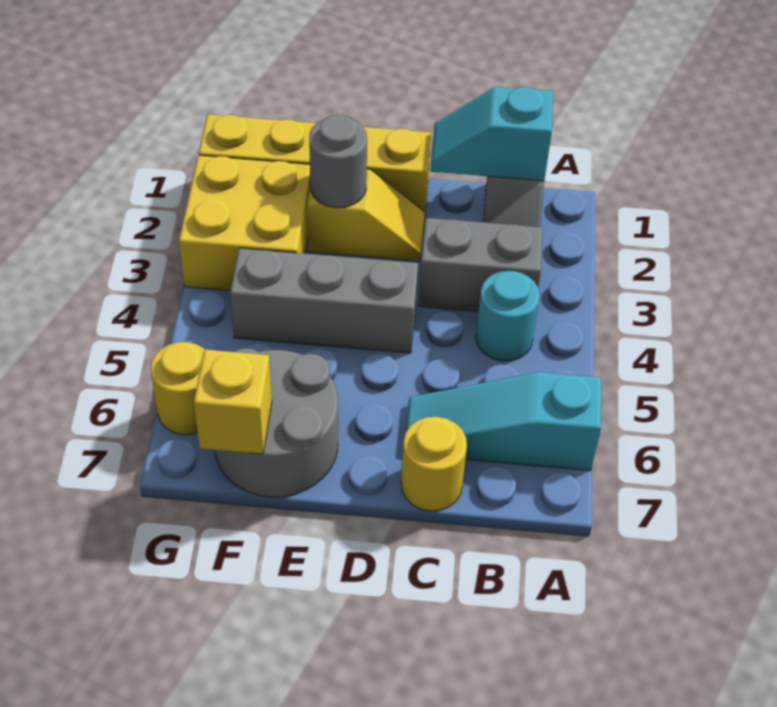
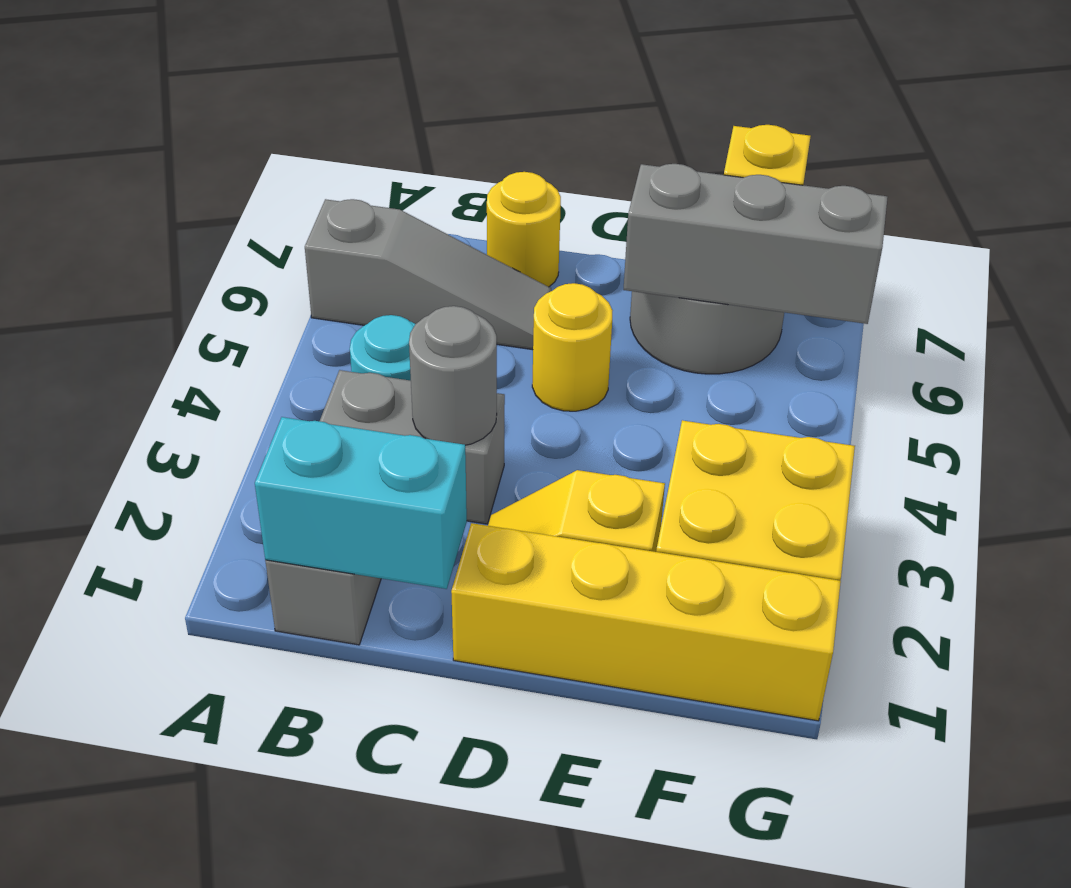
cyan slope A6:C6 level 1 top A -> grey slope A6:C6 level 1 top A
cyan slope B1:C1 level 2 top B -> cyan brick B1:C1 level 2
grey brick D4:F4 level 1 -> grey brick E6:G6 level 2
grey round brick E2 level 2 -> grey round brick C3 level 2
yellow round brick G6 level 1 -> yellow round brick D5 level 1

